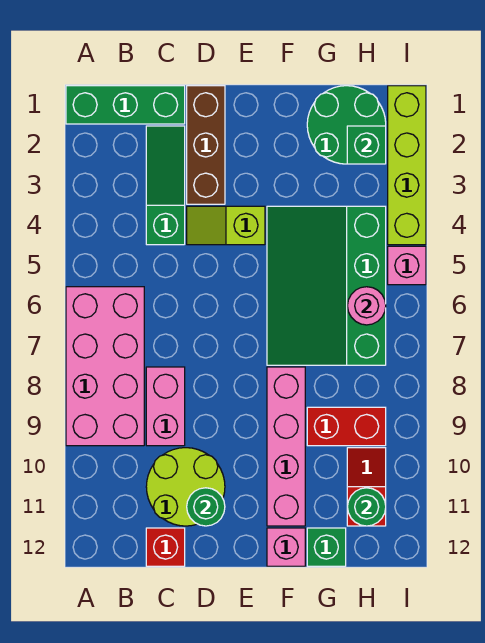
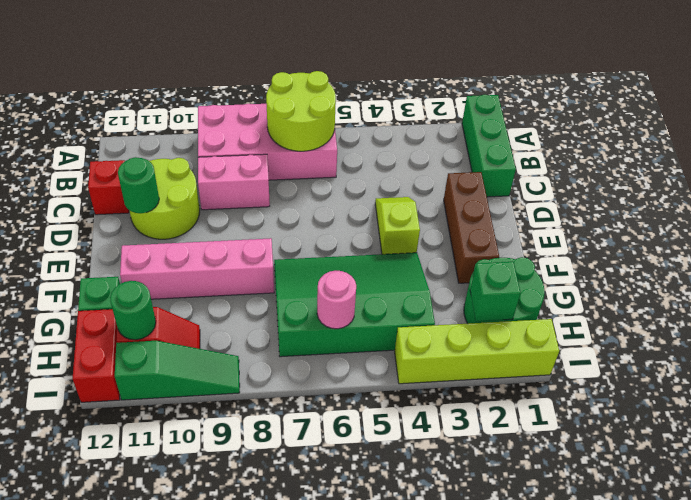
none -> lime round brick A6:B7 level 2
green slope C2:C4 level 1 top 4 -> green slope I9:I11 level 1 top 11
brown brick D1:D3 level 1 -> brown brick D2:F2 level 1
pink brick F12 level 1 -> none
red brick G9:H9 level 1 -> red brick H12:I12 level 1
pink brick I5 level 1 -> none

